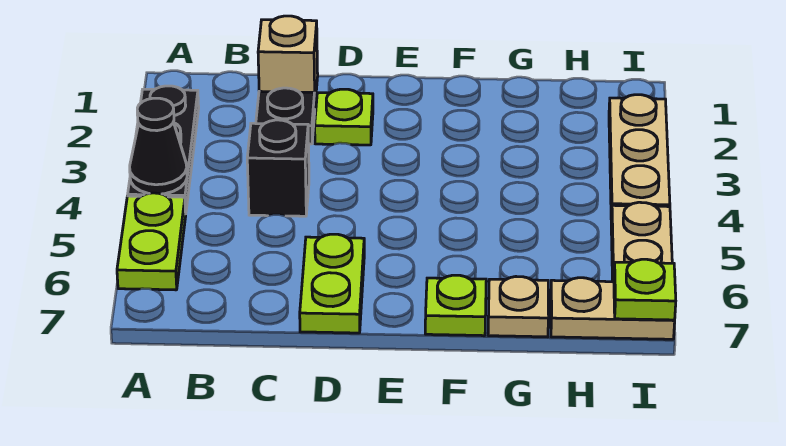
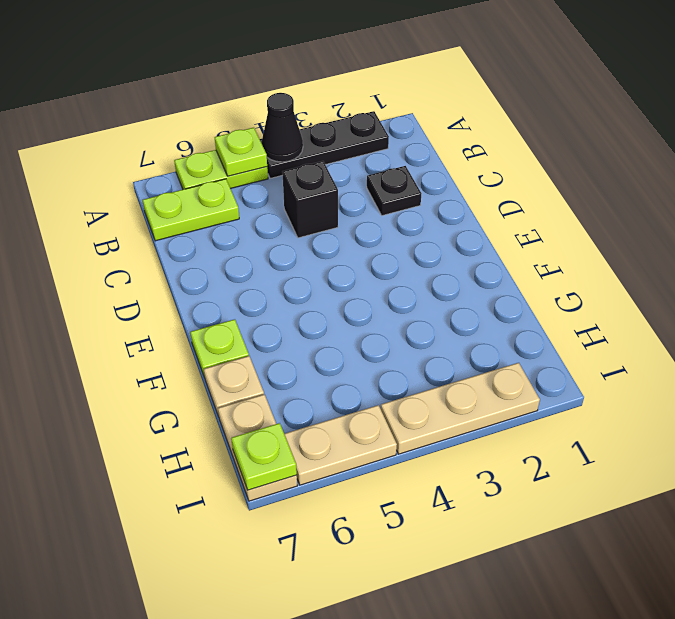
tan brick C1 level 1 -> none
lime plate D2 level 1 -> lime plate A5 level 2
lime plate D6:D7 level 1 -> lime plate B6:B7 level 1

